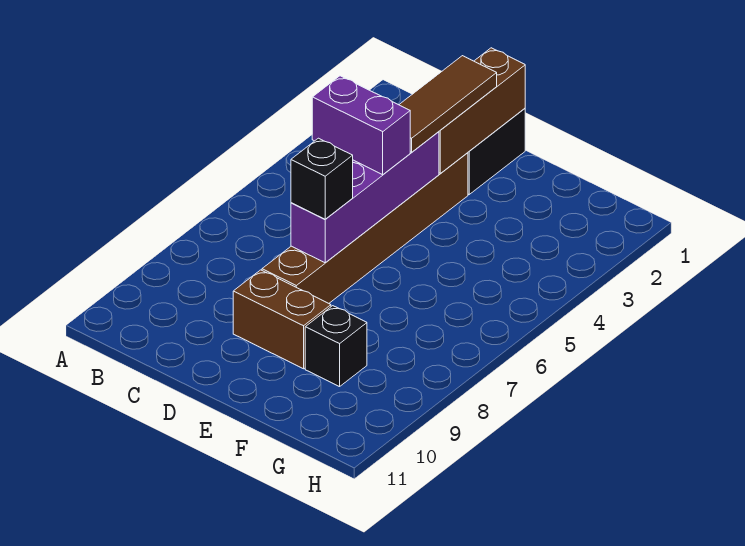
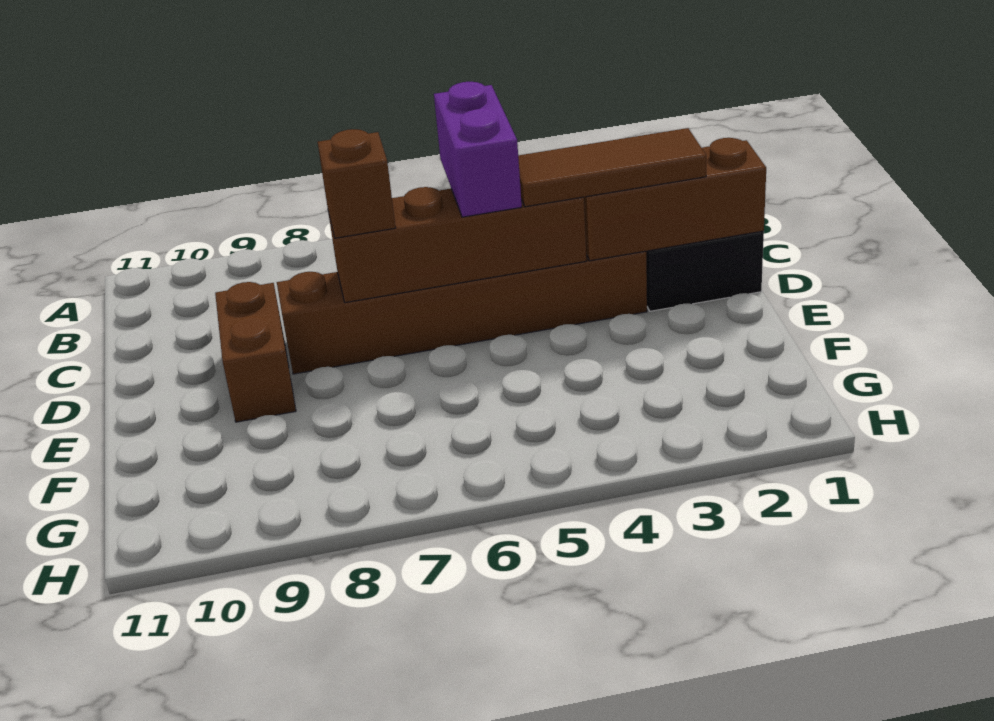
purple brick D4:D7 level 2 -> brown brick D4:D7 level 2
black brick D7 level 3 -> brown brick D7 level 3
black brick F9 level 1 -> none

